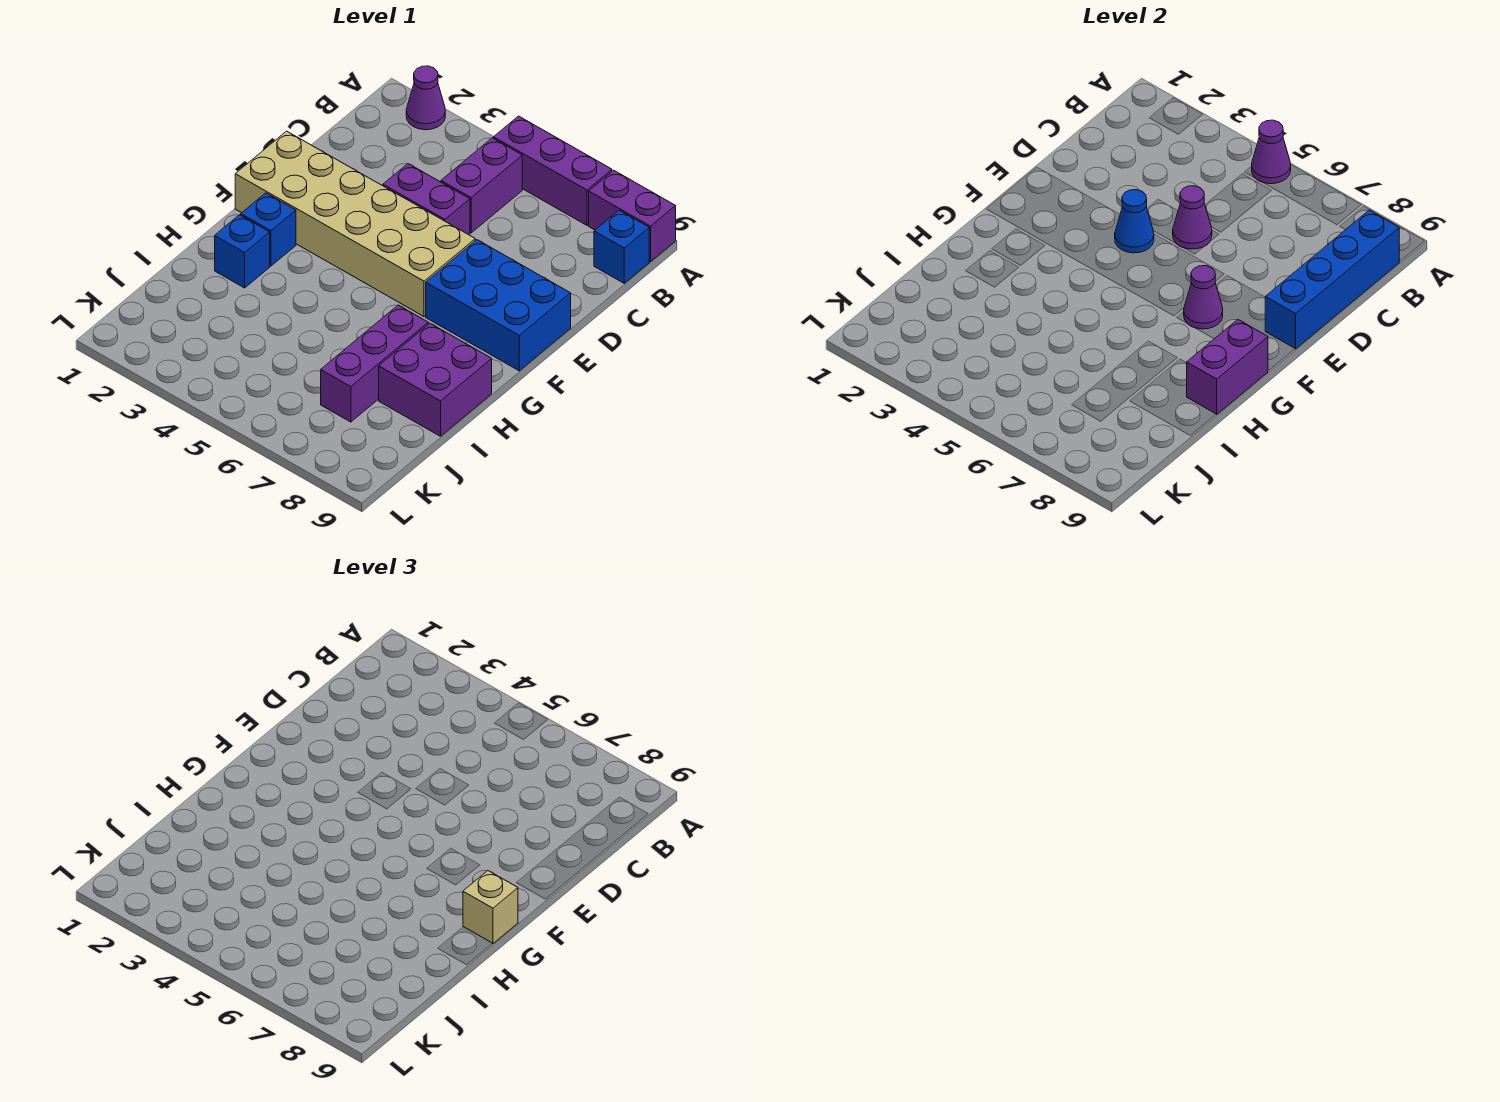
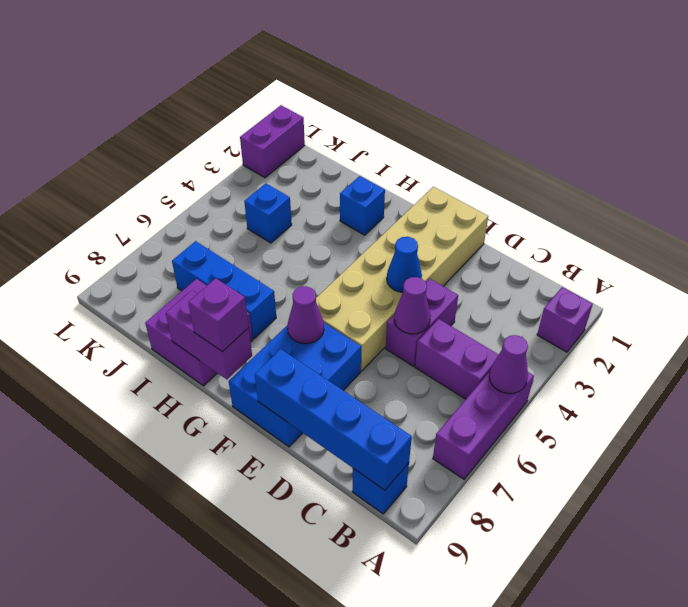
purple cone A2 level 1 -> purple brick A2 level 1
purple brick A8:A9 level 1 -> purple brick L1:L2 level 1
blue brick G2 level 1 -> blue brick J4 level 1
tan brick G9 level 3 -> purple brick G9 level 3
purple brick H7:J7 level 1 -> blue brick H7:J7 level 1

